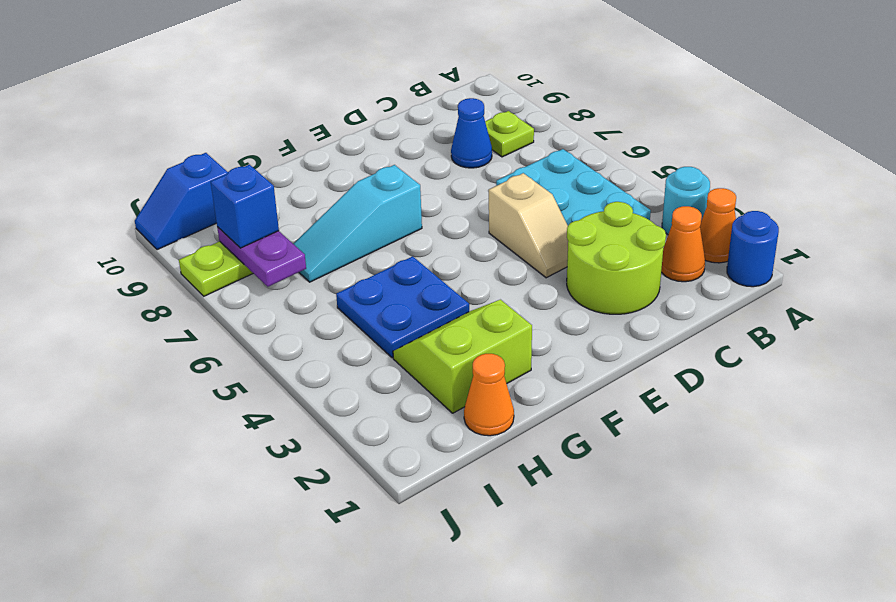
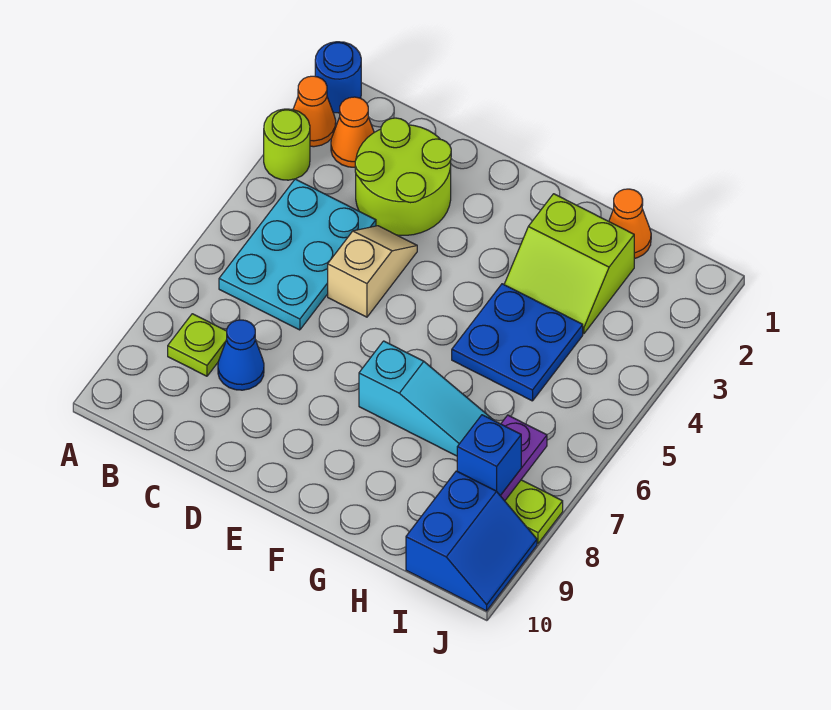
cyan round brick A3 level 1 -> lime round brick A3 level 1
blue slope I10:J10 level 1 top I -> blue slope I9:J10 level 1 top I

